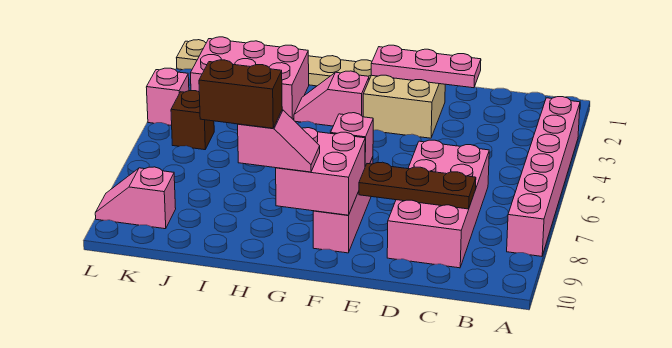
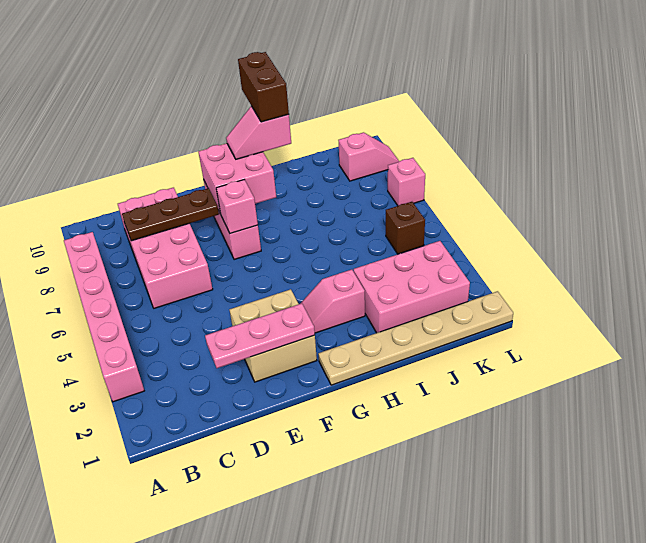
pink slope G3:H3 level 1 top G -> pink slope G3:H3 level 1 top H
brown brick H9:I9 level 4 -> brown brick H9:H10 level 4
pink brick L4 level 1 -> pink brick L7 level 1

